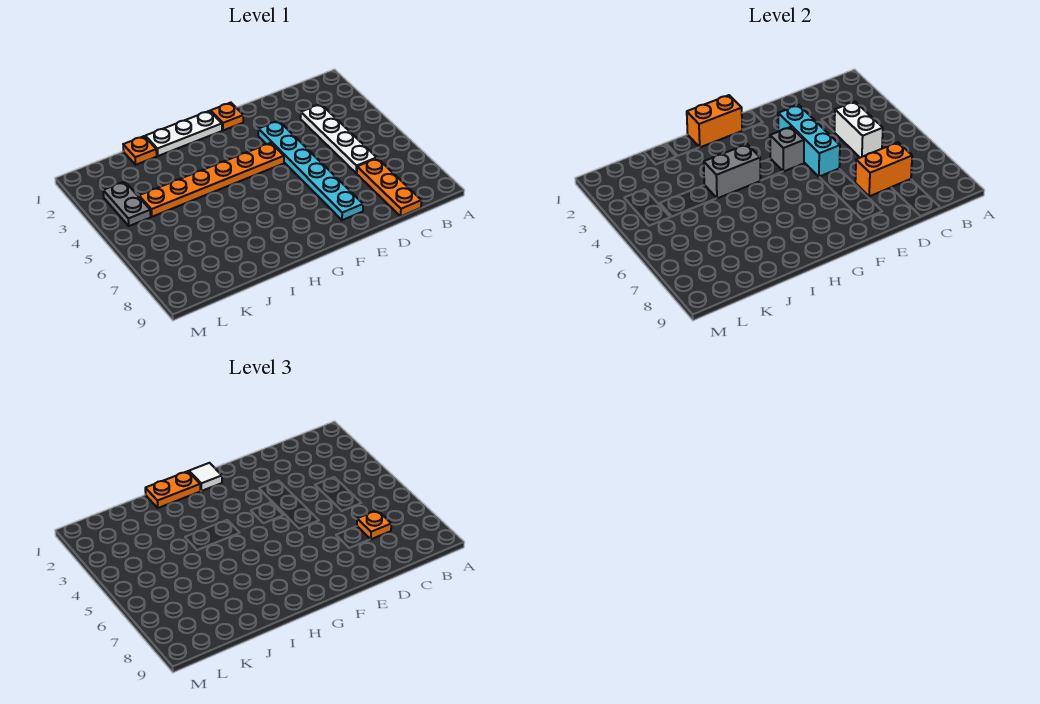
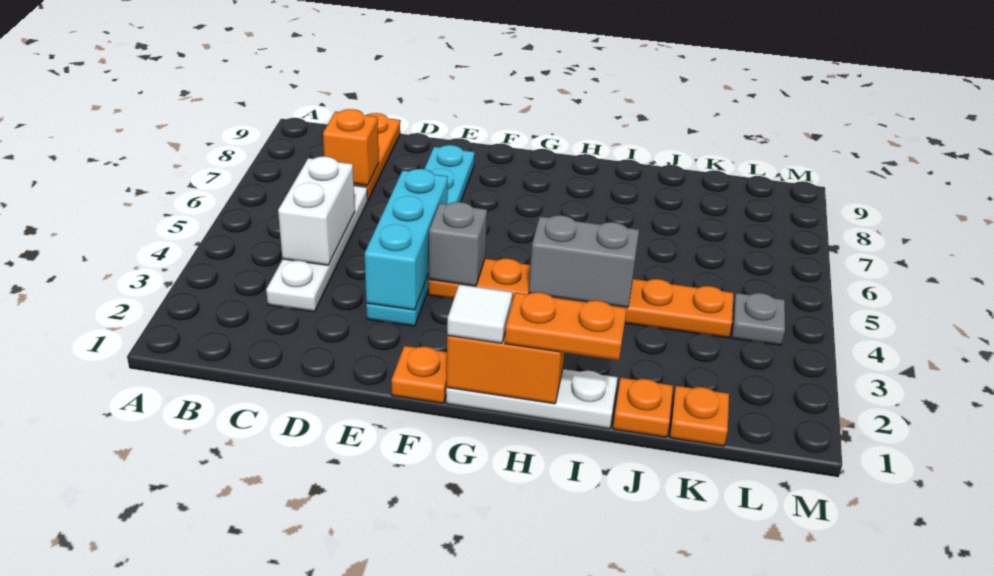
orange brick C7:D7 level 2 -> orange brick C7 level 2
orange plate C7 level 3 -> orange plate K1 level 1
grey plate L3:L4 level 1 -> grey plate L4 level 1

